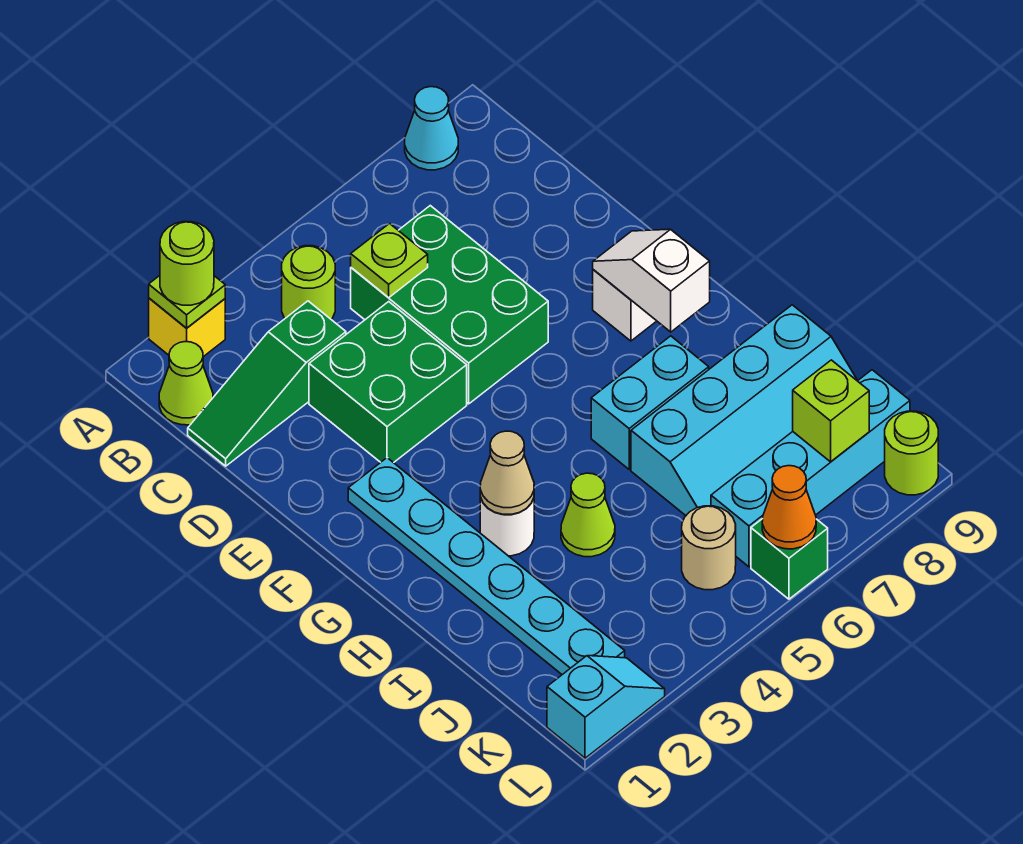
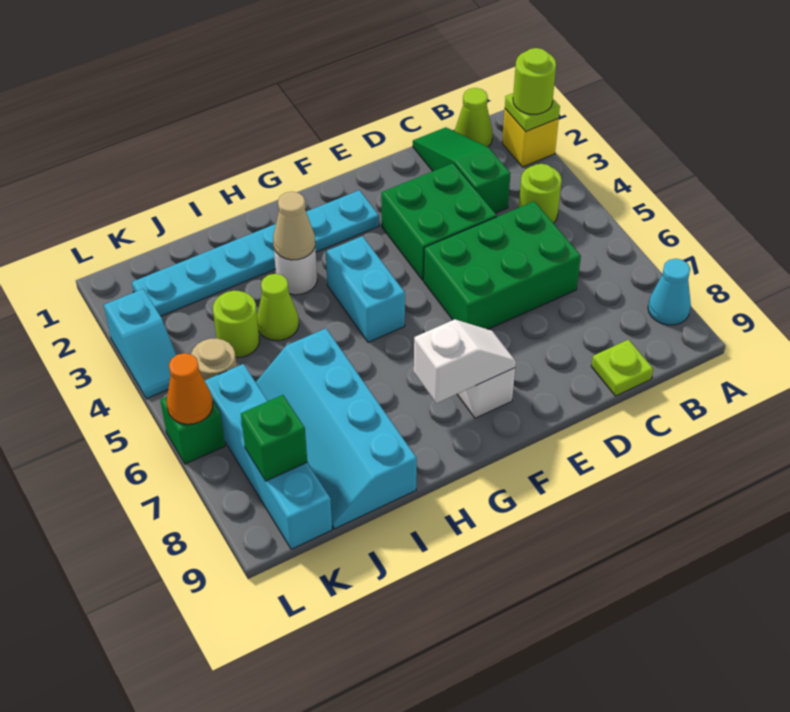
lime plate C5 level 2 -> lime plate C9 level 1
cyan brick H6:H7 level 1 -> cyan brick G4:G5 level 1
lime brick K8 level 2 -> green brick K8 level 2
cyan slope L1:L2 level 1 top 1 -> cyan slope L3:L4 level 1 top 3
lime round brick L9 level 1 -> lime round brick J4 level 1

